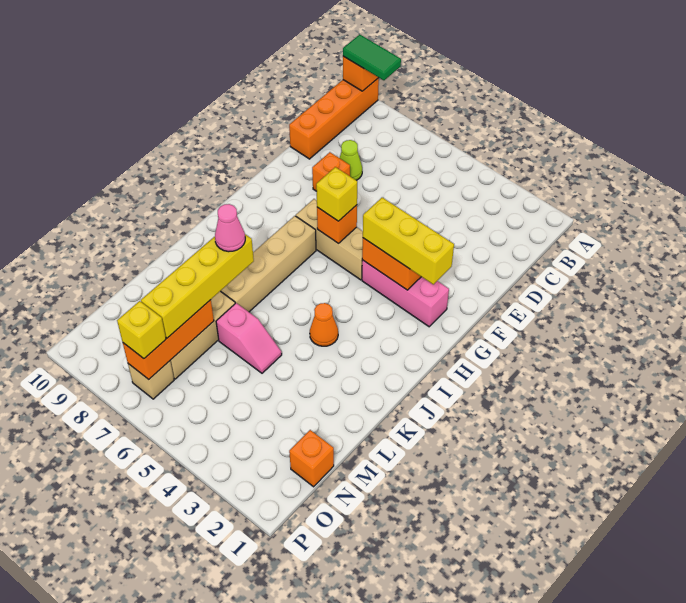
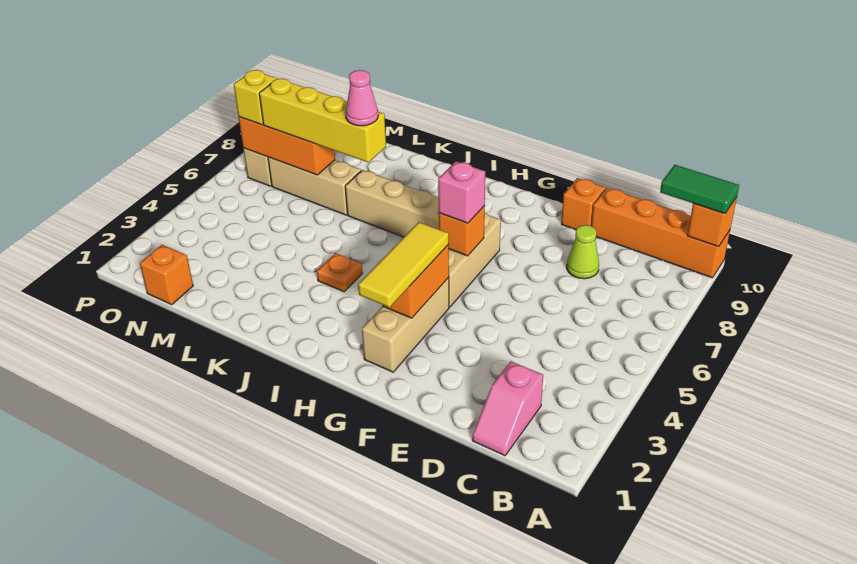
green tile A9:A10 level 3 -> green tile A10:B10 level 3
orange brick E8 level 1 -> orange brick E10 level 1
pink brick G2:G4 level 1 -> tan brick G2:G4 level 1
yellow brick G2:G4 level 3 -> yellow tile G2:G4 level 3
yellow brick G6 level 3 -> pink brick G6 level 3
orange cone J4 level 1 -> orange plate J4 level 1
pink slope L5:L6 level 1 top 6 -> pink slope C1:C2 level 1 top 2

